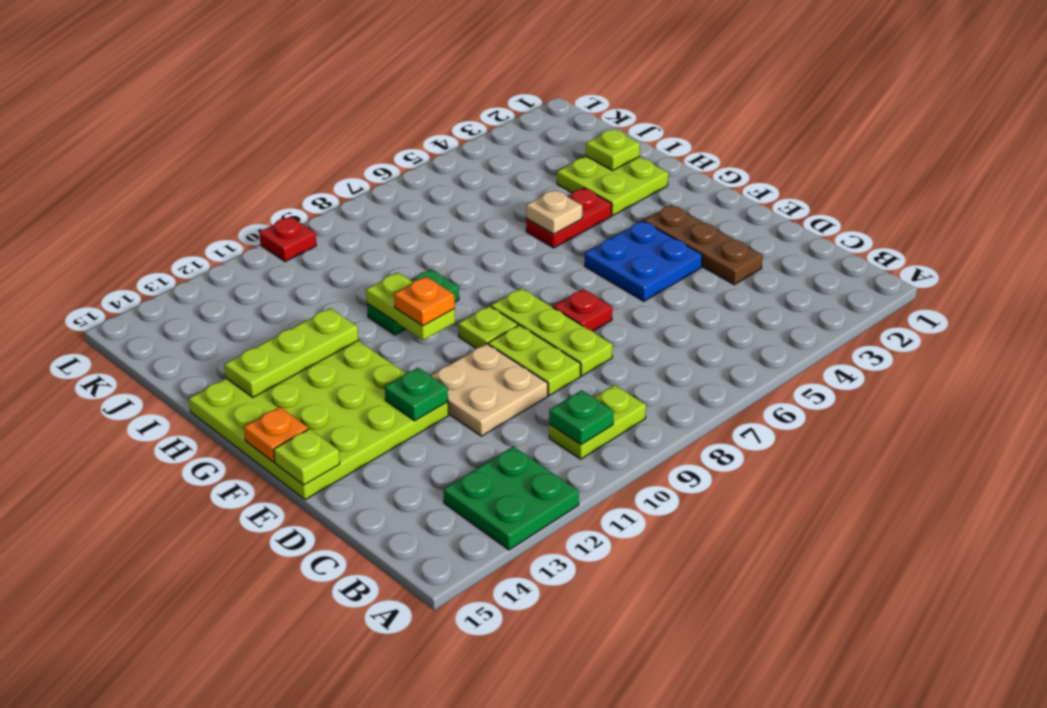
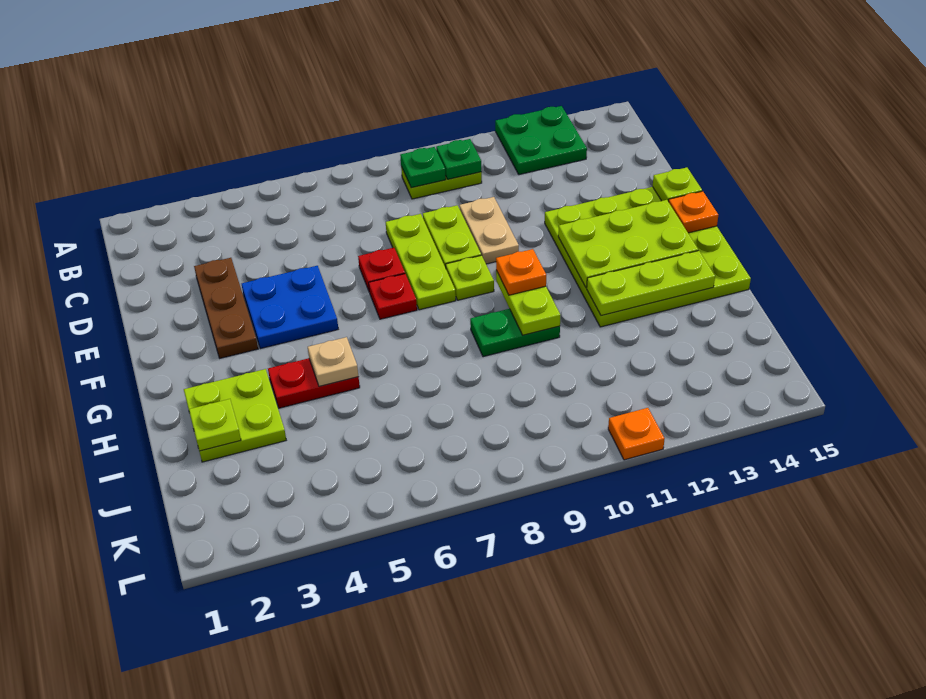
tan plate D10:E11 level 1 -> tan plate D10:E10 level 1
green plate E12 level 2 -> green plate B9 level 2
none -> lime plate F12:G14 level 2
red plate L10 level 1 -> red plate F7 level 1
none -> orange plate L11 level 1

